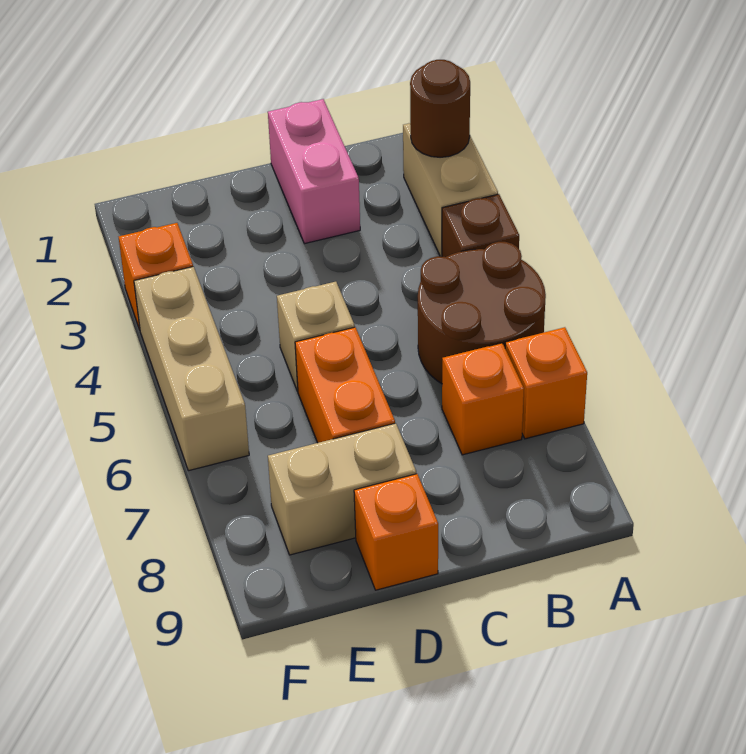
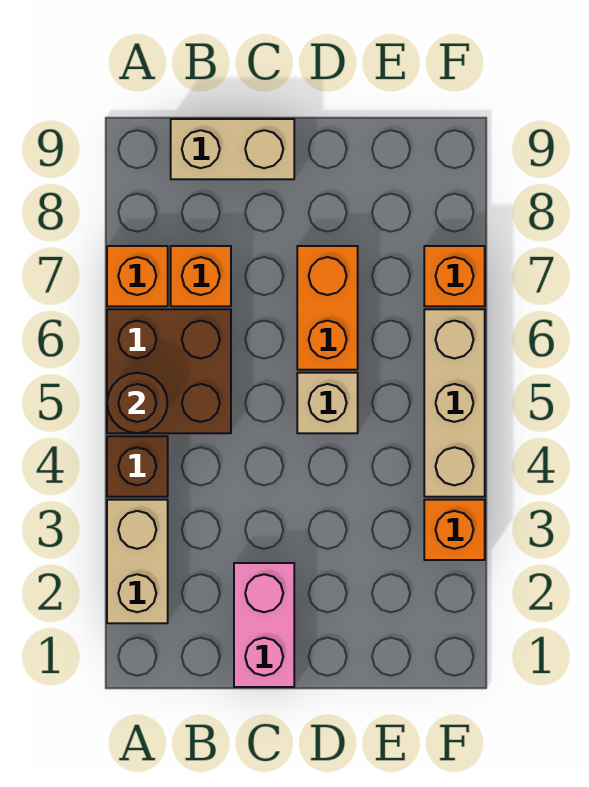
brown round brick A2 level 2 -> brown round brick A5 level 2
brown round brick A5:B6 level 1 -> brown brick A5:B6 level 1
tan brick D8:E8 level 1 -> tan brick B9:C9 level 1
orange brick D9 level 1 -> orange brick F7 level 1

